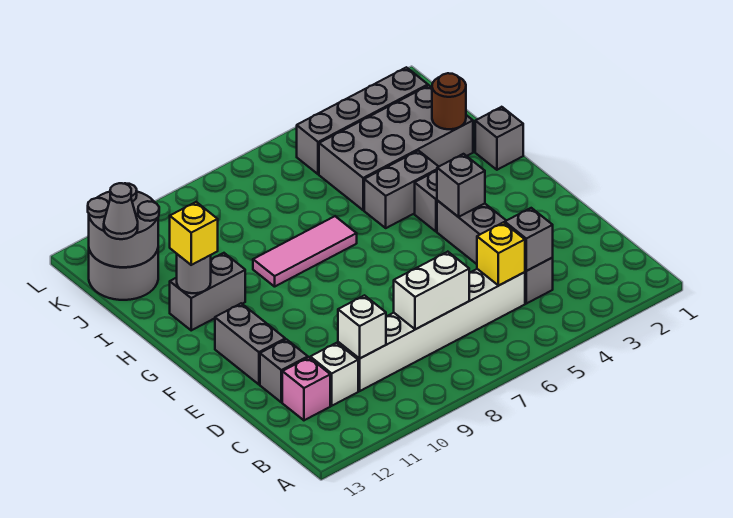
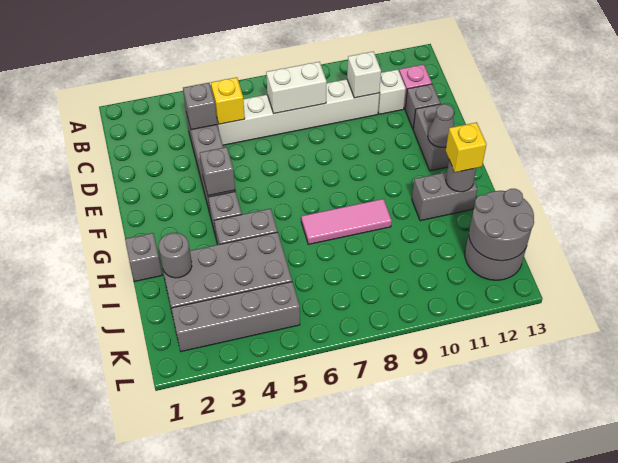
brown round brick I2 level 2 -> grey round brick I2 level 2
grey cone J13 level 3 -> grey cone F12 level 2

